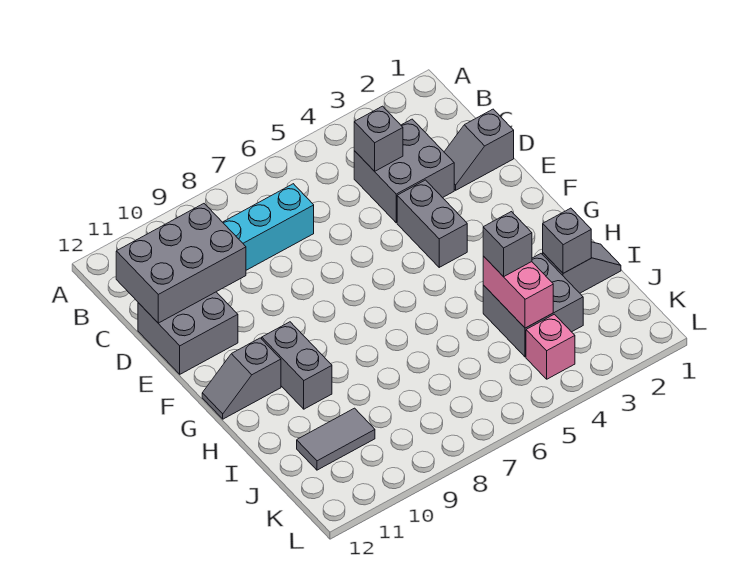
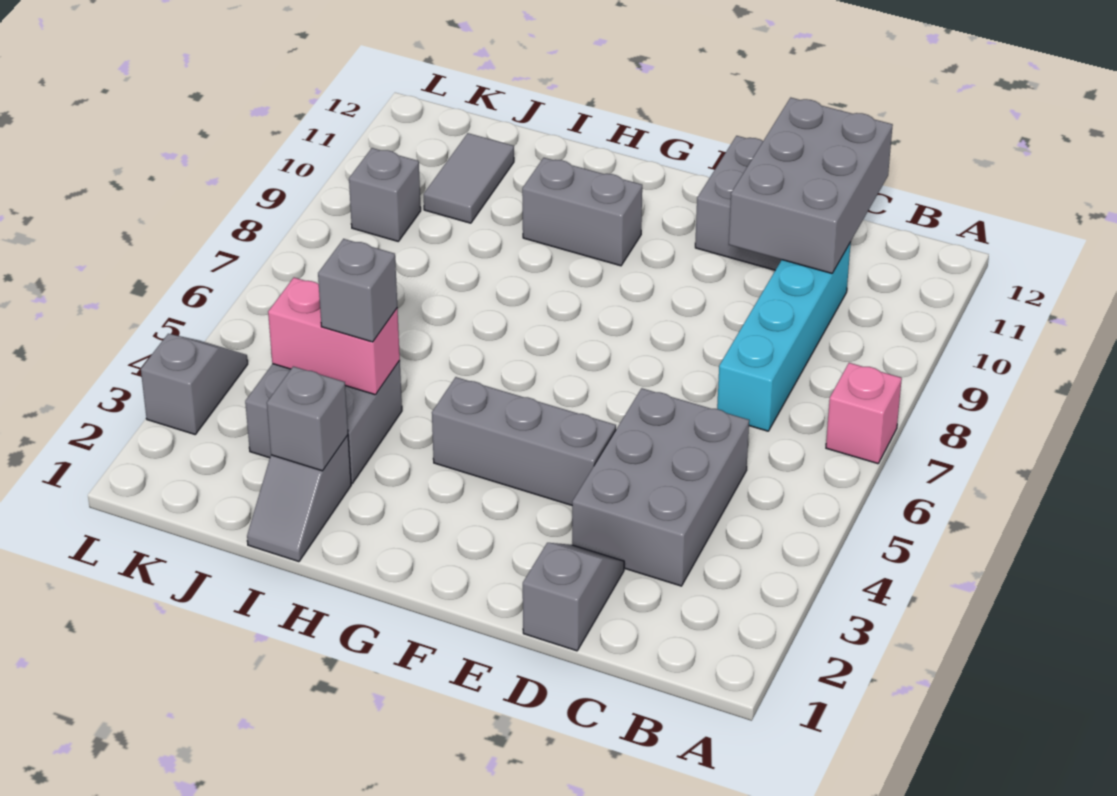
grey brick C3:D4 level 1 -> grey brick C3:D5 level 1
grey brick C4 level 2 -> grey brick K9 level 1
grey brick E4:F4 level 1 -> grey brick E4:G4 level 1
grey slope G11:G12 level 1 top 11 -> grey slope L3:L4 level 1 top 3
pink brick K4 level 1 -> pink brick A7 level 1

